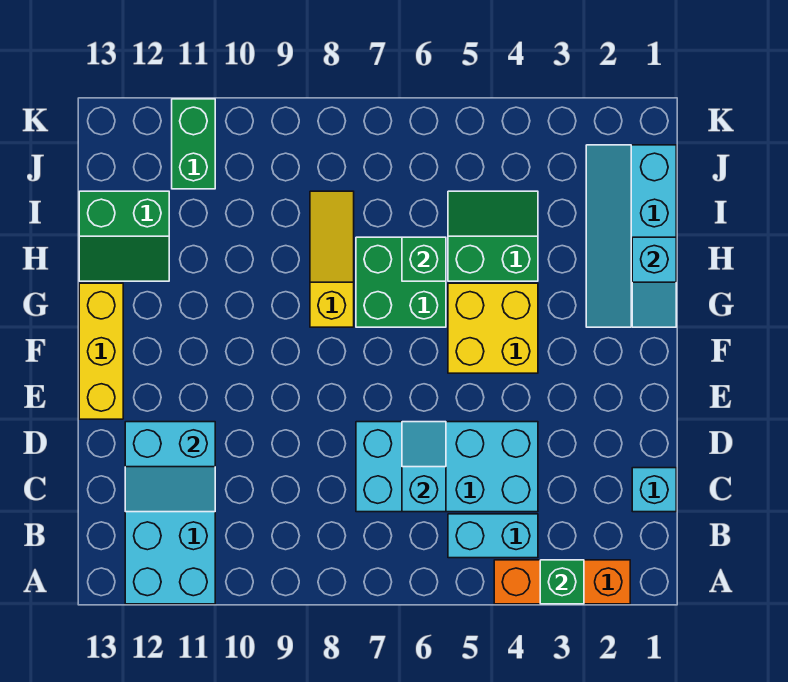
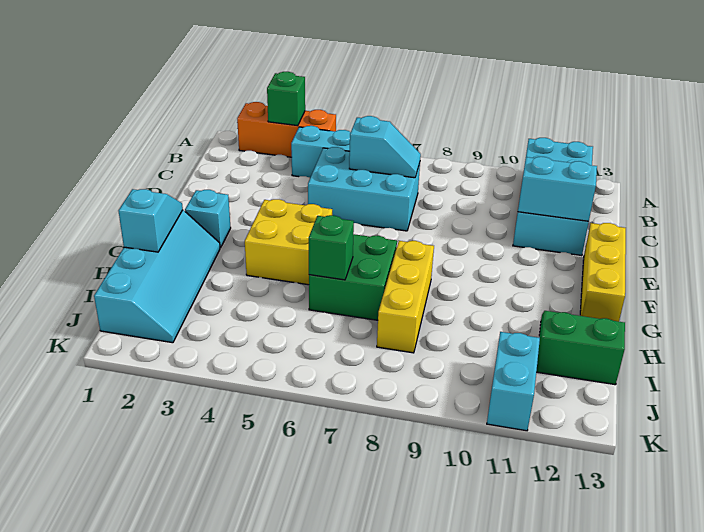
cyan brick C1 level 1 -> cyan brick F2 level 1
cyan brick C4:D7 level 1 -> cyan brick C5:D7 level 1
cyan slope C6:D6 level 2 top C -> cyan slope C6:C7 level 2 top 6
yellow slope G8:I8 level 1 top G -> yellow brick G8:I8 level 1
green slope H4:I5 level 1 top H -> none
green brick J11:K11 level 1 -> cyan brick J11:K11 level 1

